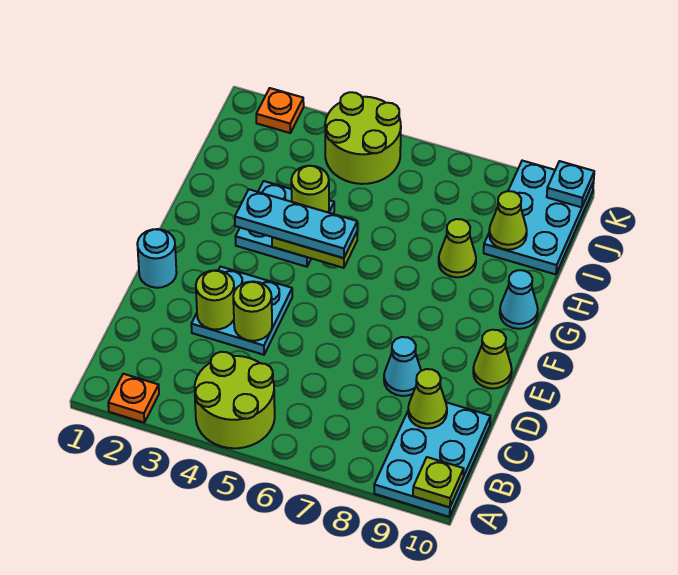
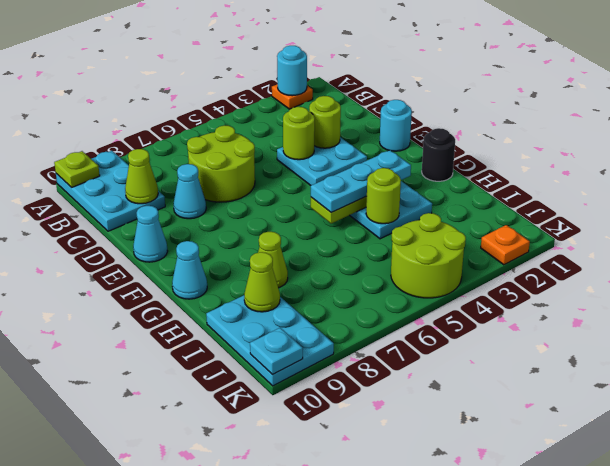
none -> cyan round brick A2 level 2
lime round brick A4:B5 level 1 -> lime round brick C6:D7 level 1
lime cone E10 level 1 -> cyan cone E10 level 1
none -> black round brick G1 level 1

